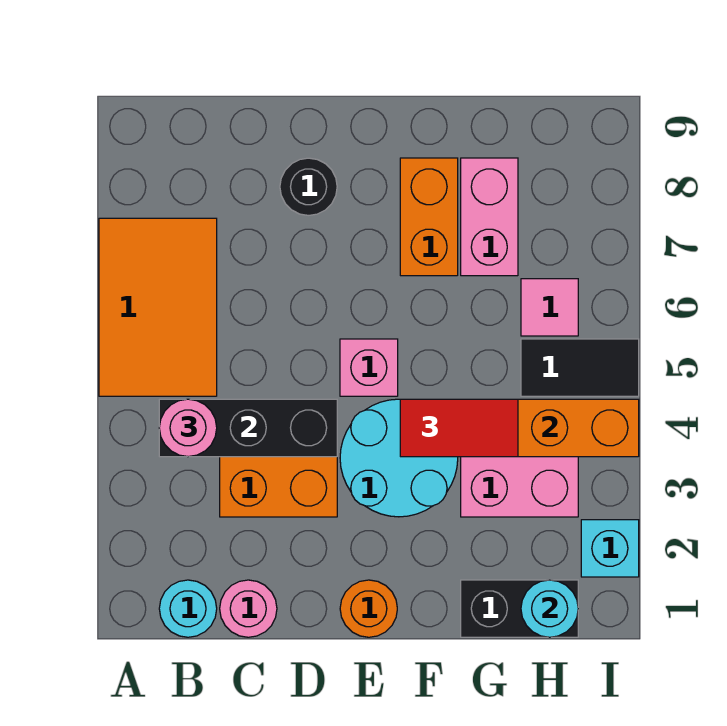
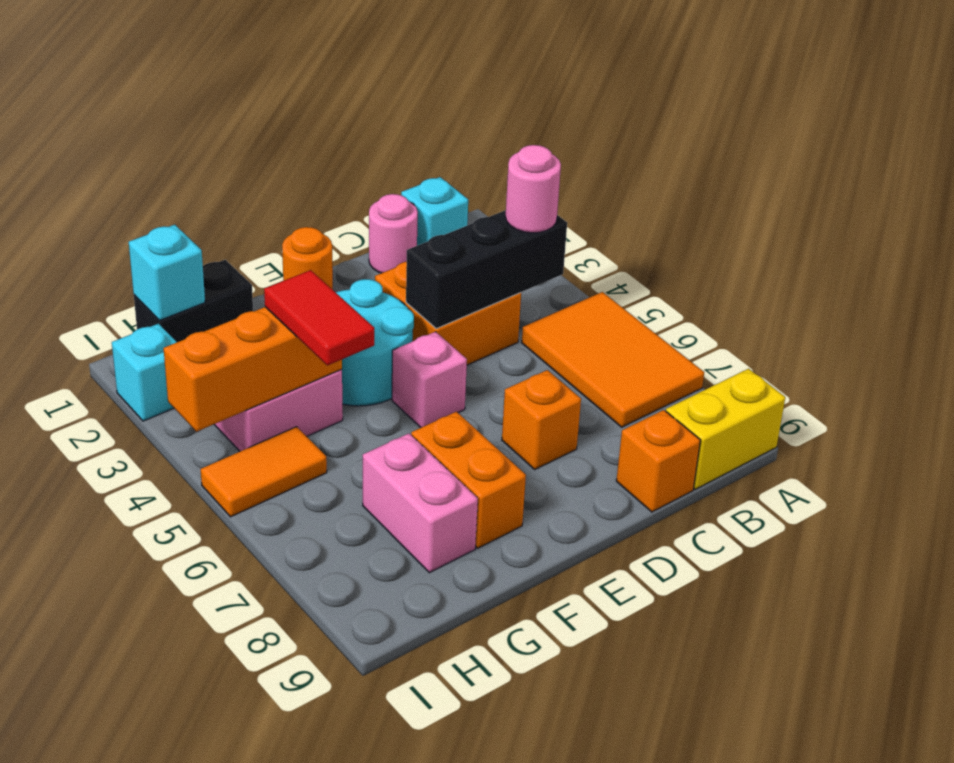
none -> yellow brick A9:B9 level 1
cyan round brick B1 level 1 -> cyan brick B1 level 1
none -> orange brick C9 level 1
none -> orange brick D7 level 1
black round brick D8 level 1 -> none
red tile F4:G4 level 3 -> red tile G4:G5 level 3
cyan round brick H1 level 2 -> cyan brick H1 level 2
black tile H5:I5 level 1 -> orange tile H5:I5 level 1
pink tile H6 level 1 -> none

